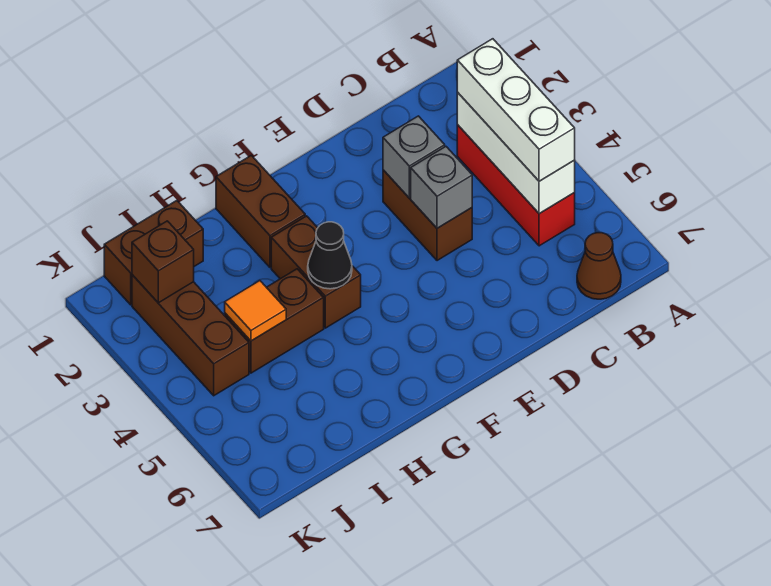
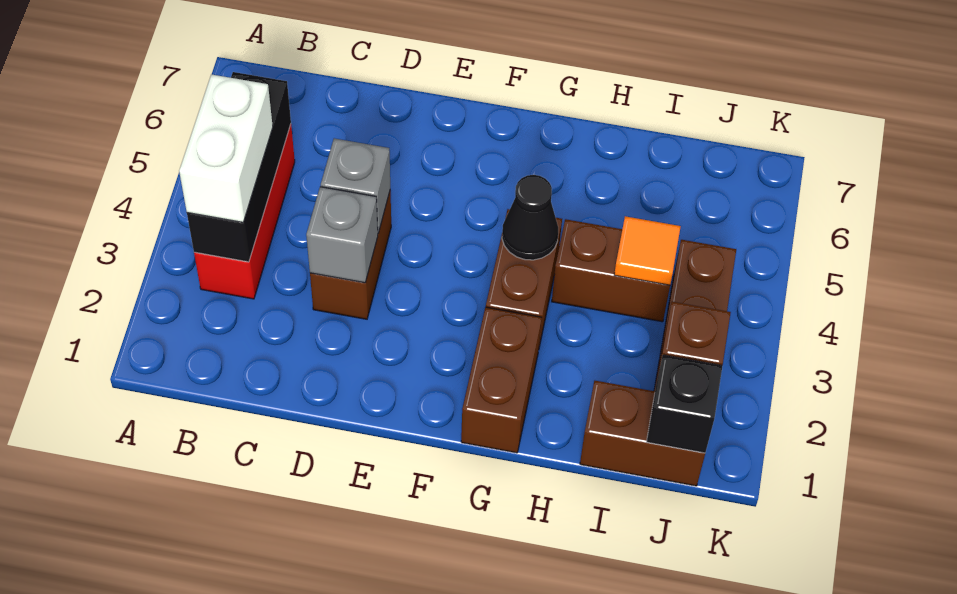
white brick B3:B5 level 2 -> black brick B3:B5 level 2
white brick B3:B5 level 3 -> white brick B3:B4 level 3
brown cone B7 level 1 -> none
none -> black brick J1 level 2

